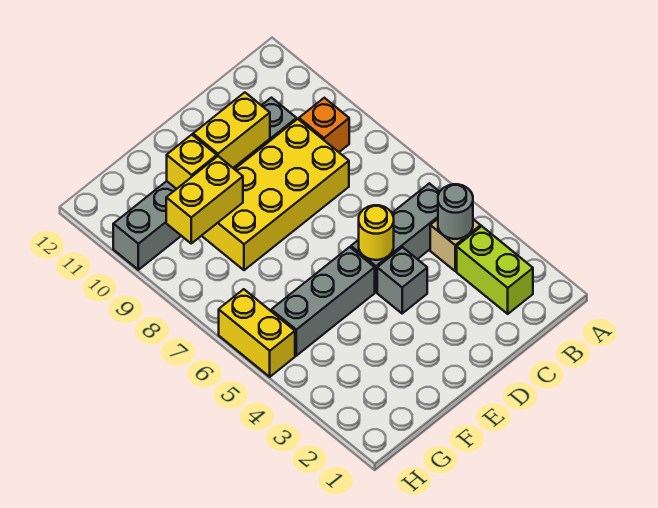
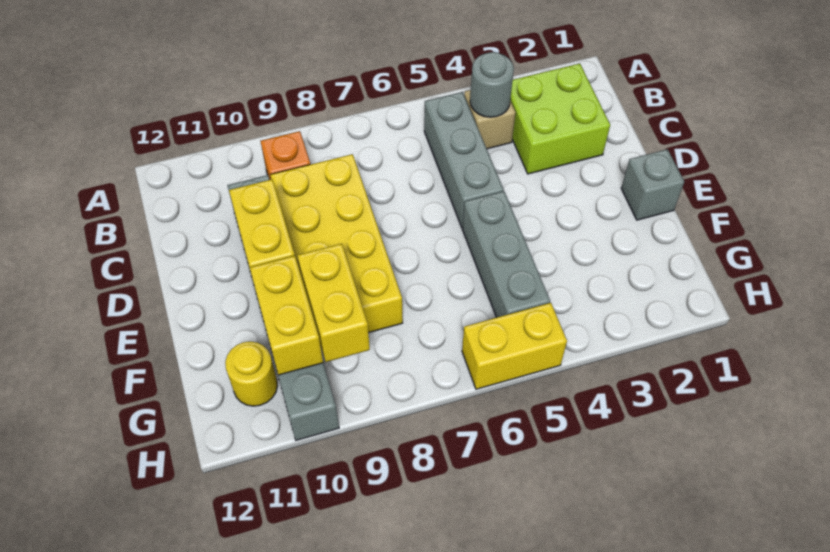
lime brick B2:B3 level 1 -> lime brick B2:C3 level 1
grey brick D4 level 1 -> grey brick E1 level 1
yellow round brick D5 level 2 -> yellow round brick G11 level 1
yellow brick F10 level 2 -> yellow brick F10:G10 level 2

